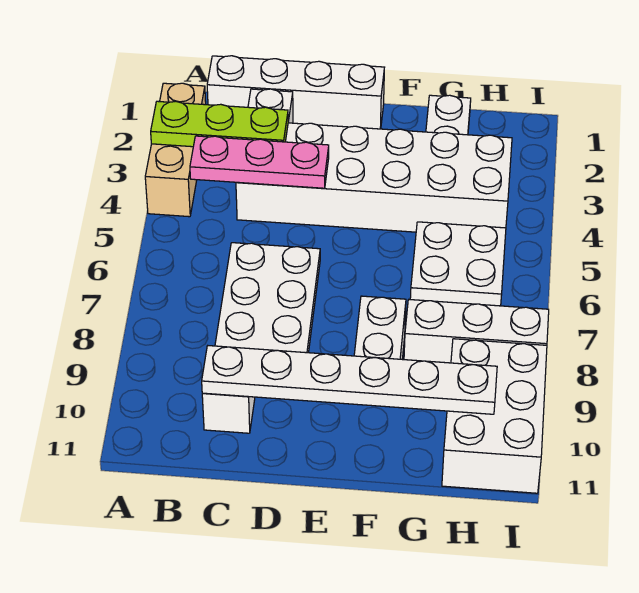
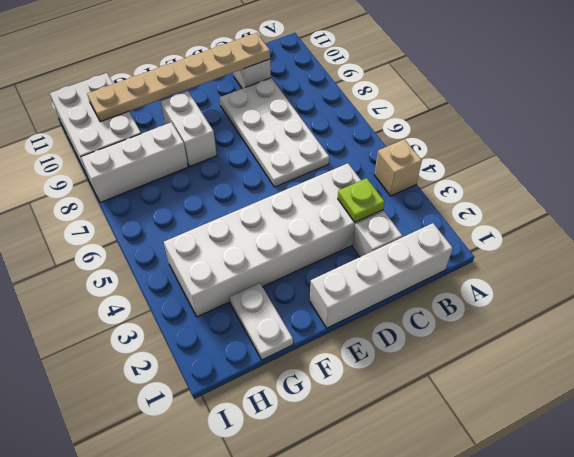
tan brick A2:A4 level 1 -> tan brick A4 level 1
lime plate A3:C3 level 2 -> lime plate C3 level 2
pink plate B4:D4 level 2 -> none
white plate C10:H10 level 2 -> tan plate C10:H10 level 2
white plate G5:H6 level 1 -> none

